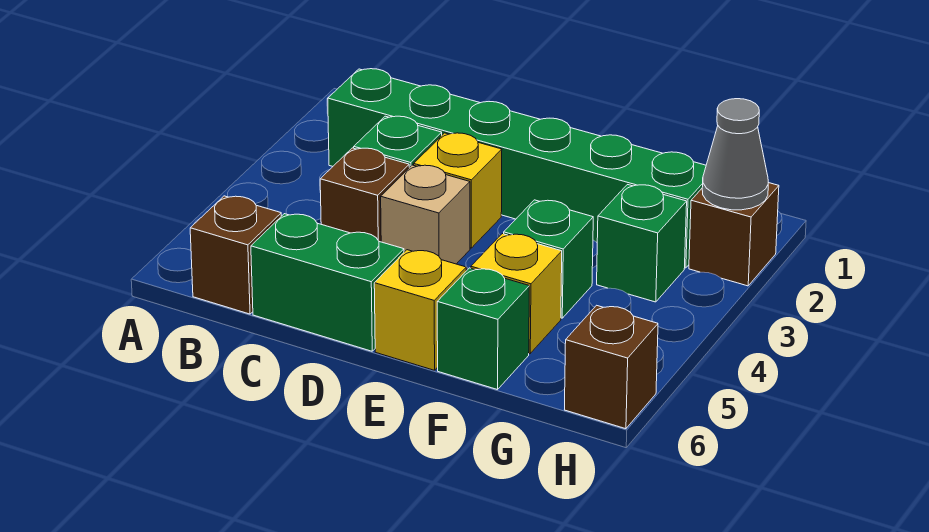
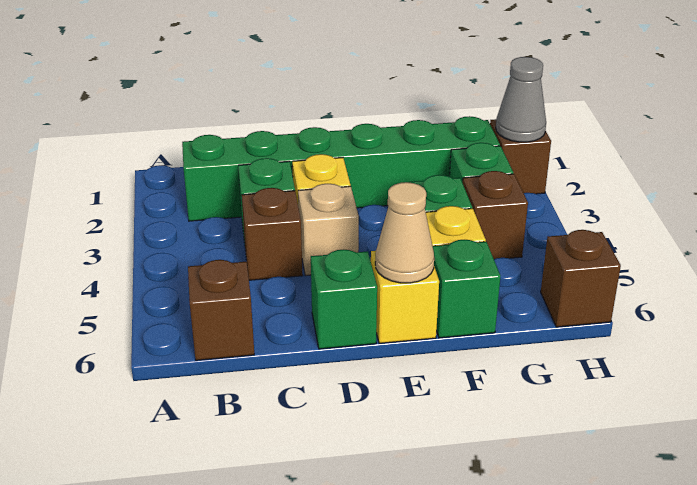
green brick C6:D6 level 1 -> green brick D6 level 1
none -> tan cone E6 level 2
none -> brown brick G4 level 1

